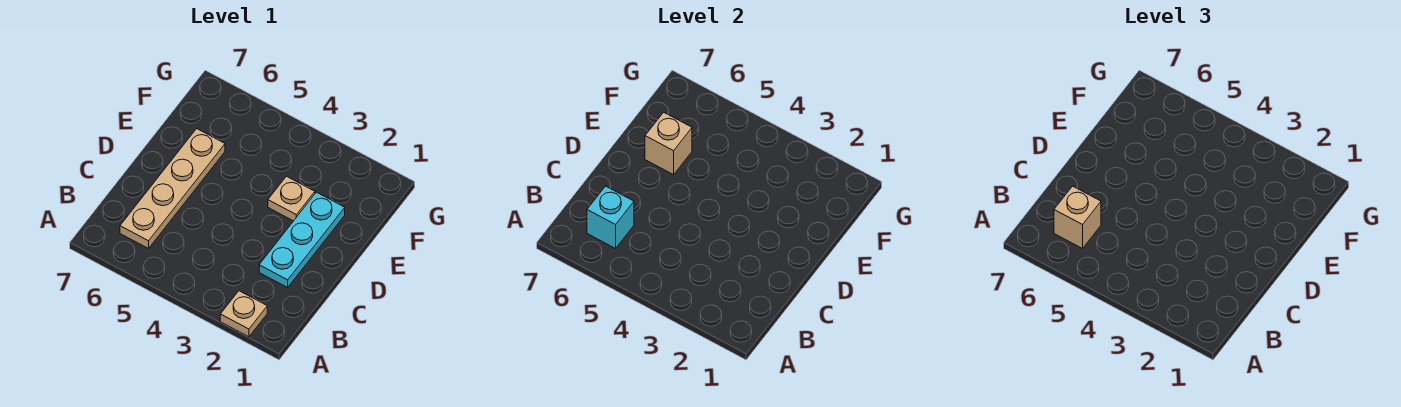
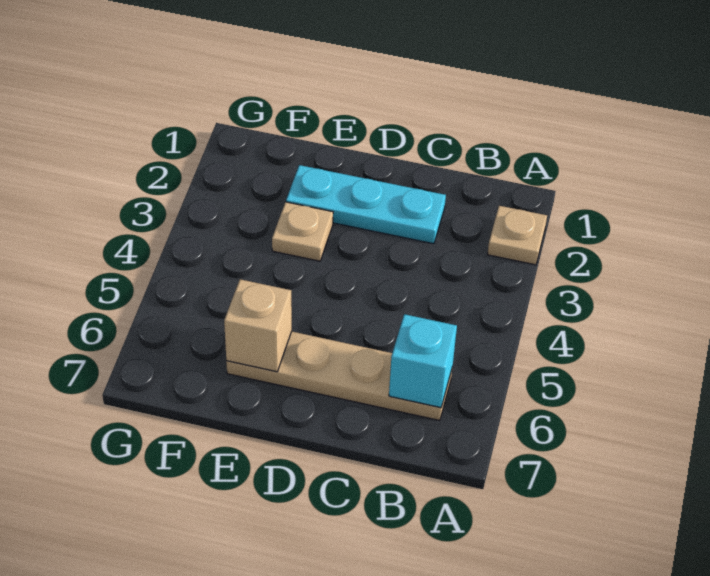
tan brick B6 level 3 -> none

